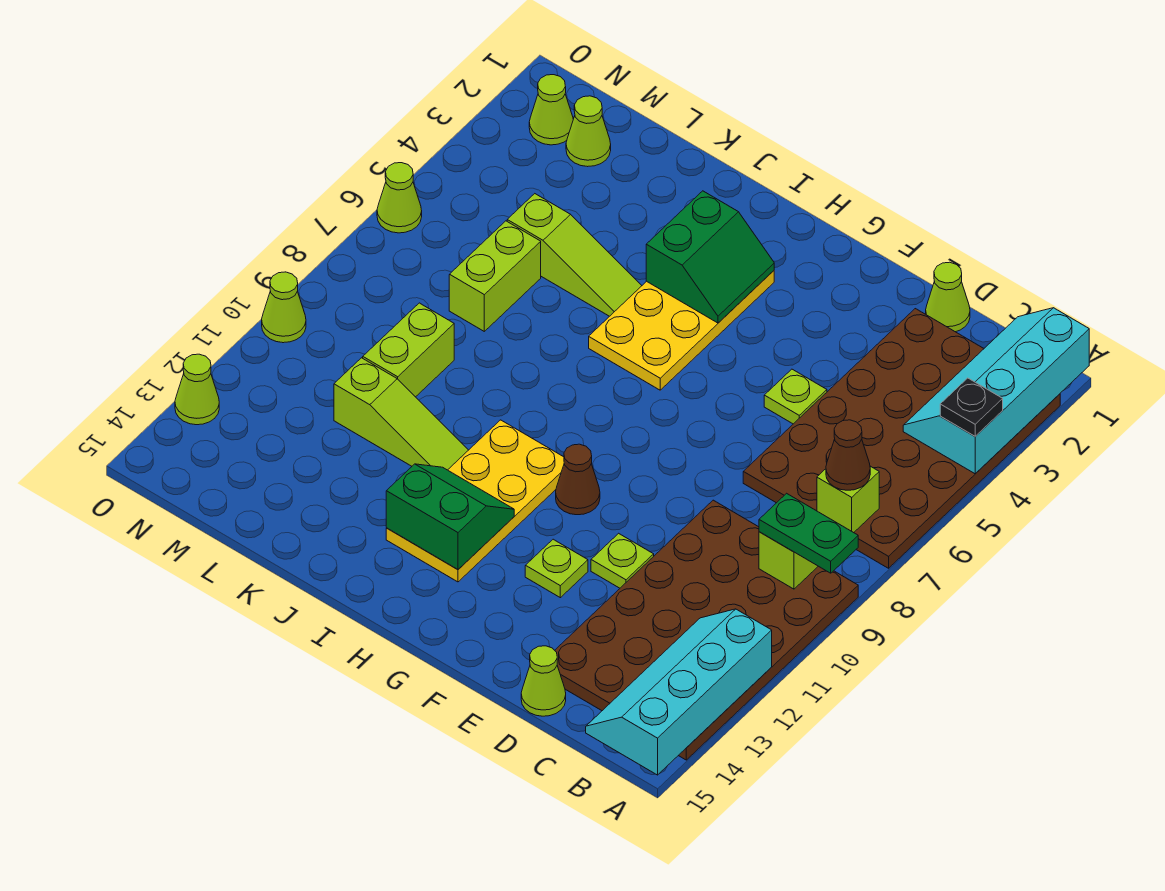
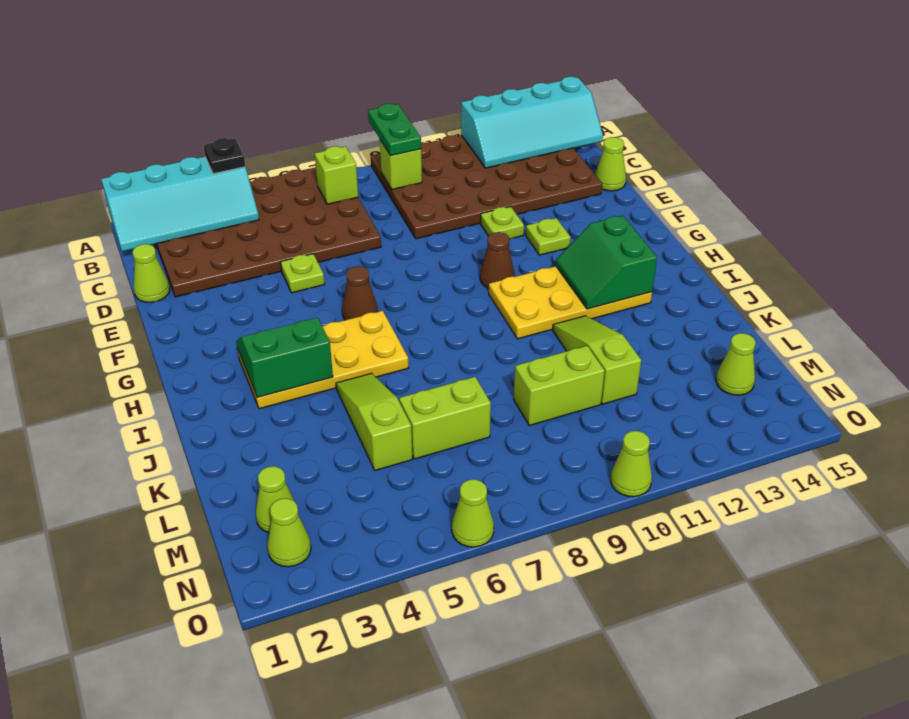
brown cone B7 level 3 -> brown cone G6 level 1
lime cone O13 level 1 -> lime cone M14 level 1

